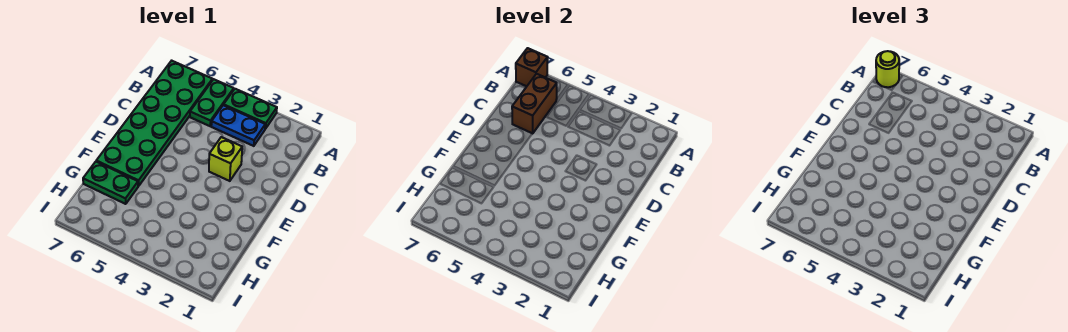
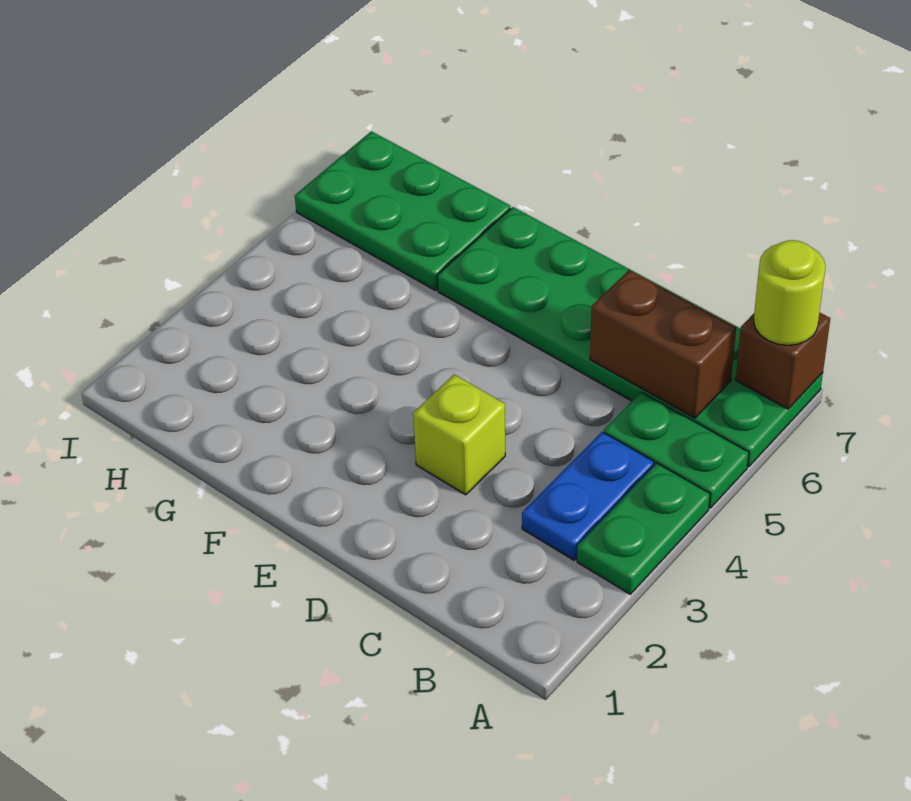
green plate G6:G7 level 1 -> green plate G6:I7 level 1

